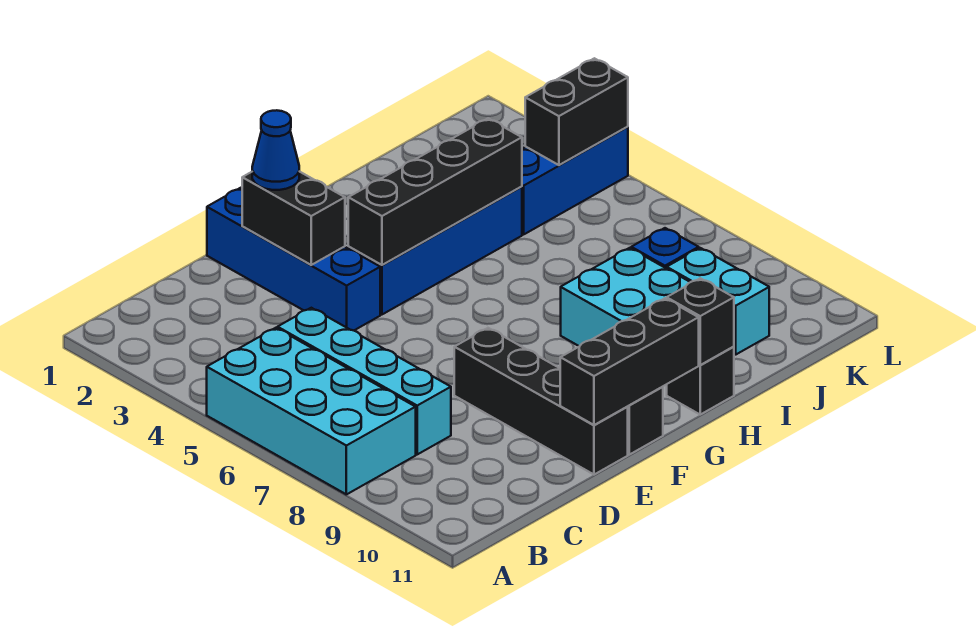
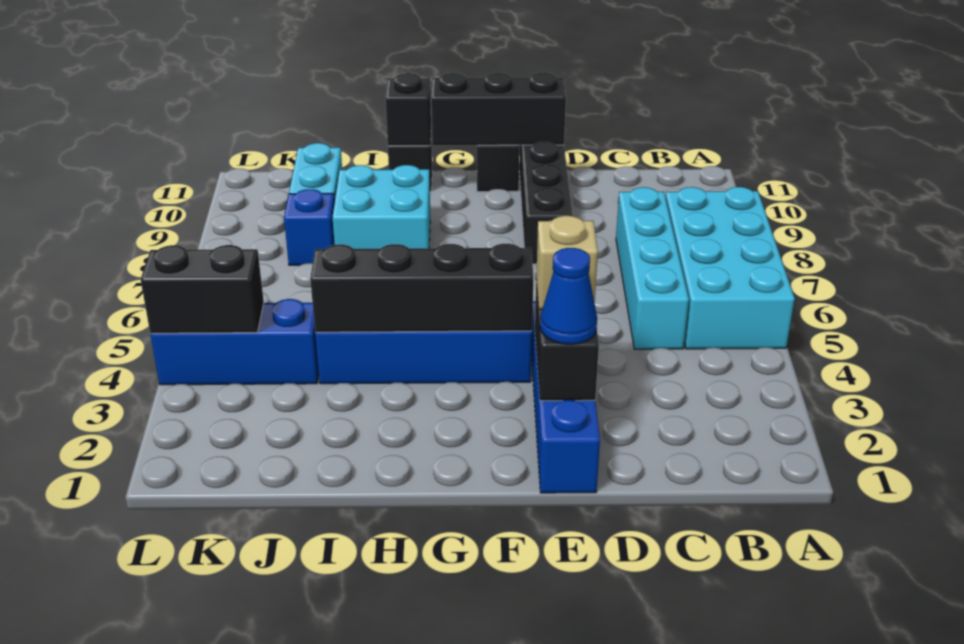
none -> tan brick E3 level 3

